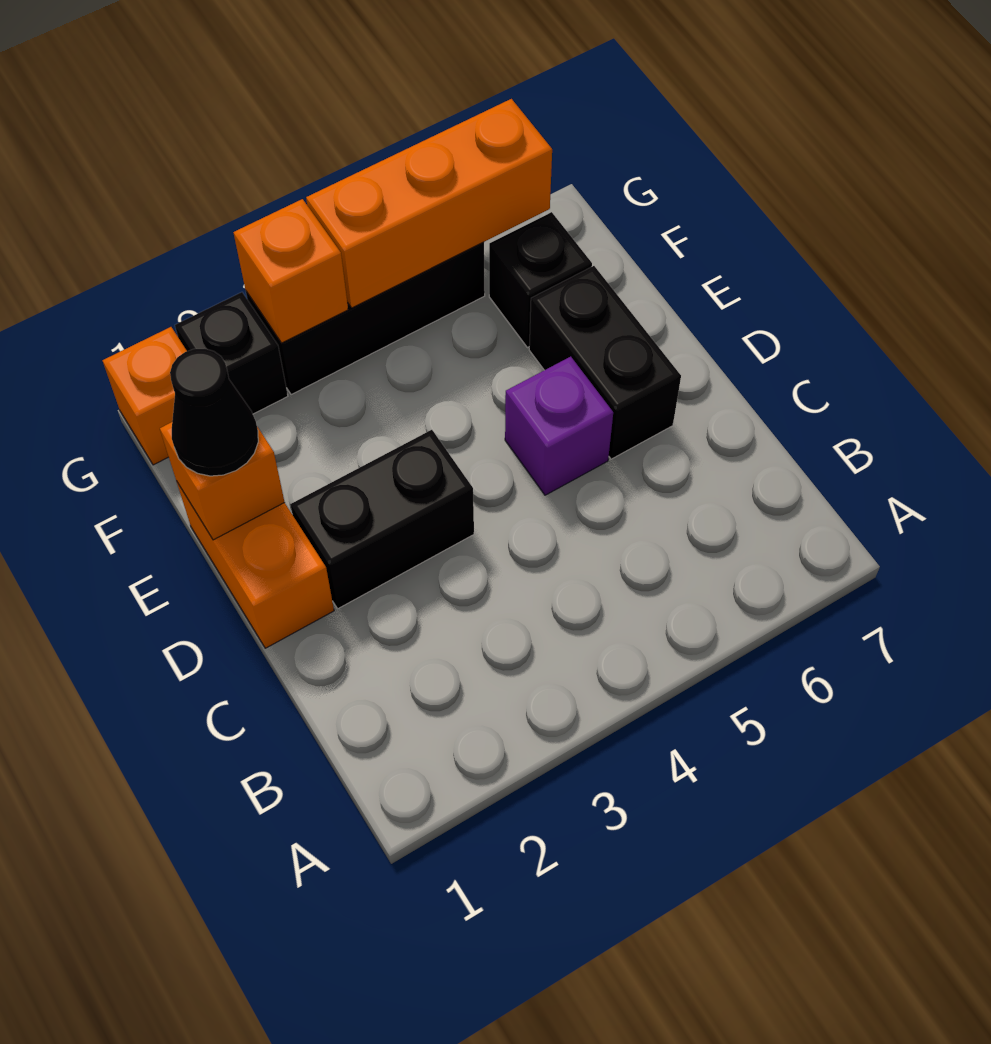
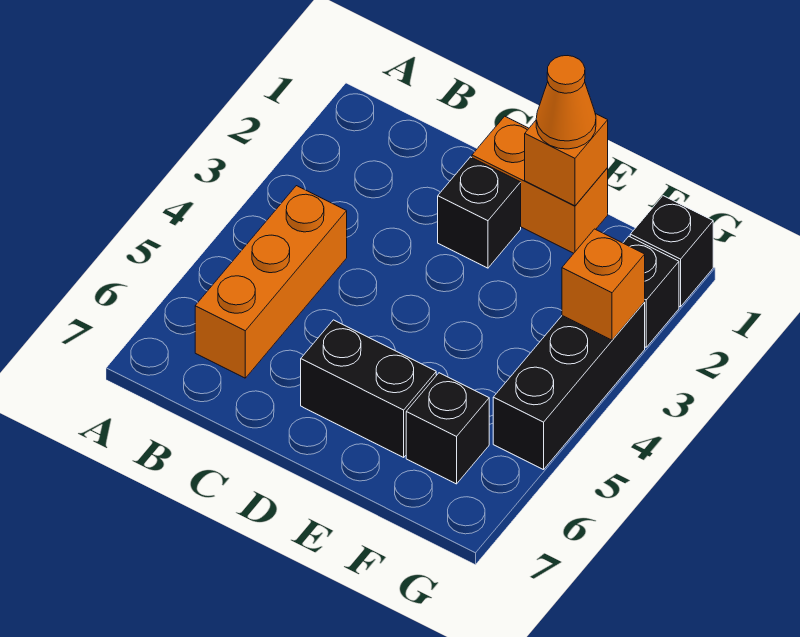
black brick D2:D3 level 1 -> black brick D2 level 1
purple brick D5 level 1 -> none
black cone E1 level 3 -> orange cone E1 level 3
orange brick G1 level 1 -> black brick G1 level 1
orange brick G4:G6 level 2 -> orange brick B4:B6 level 1

